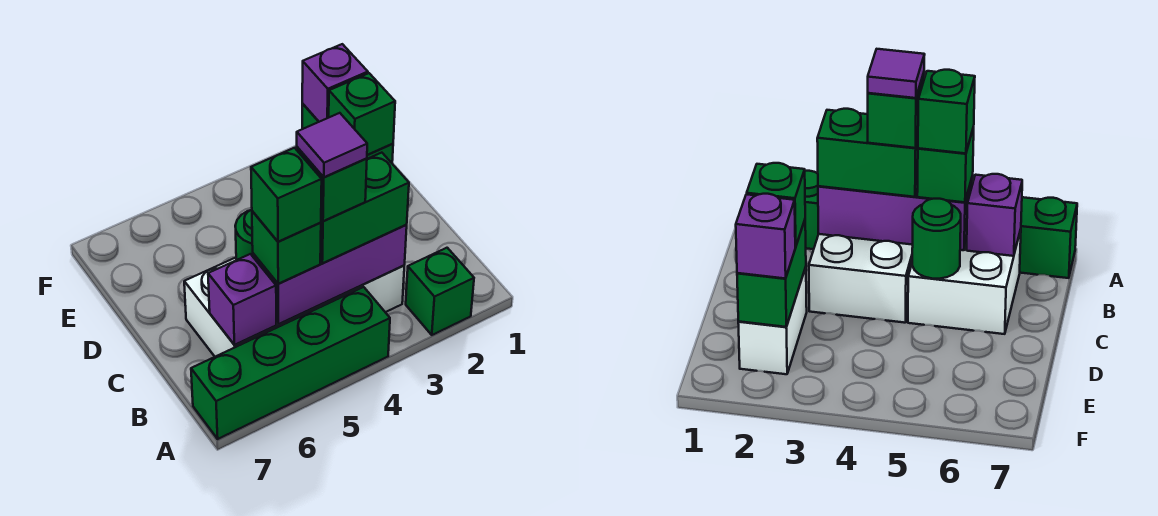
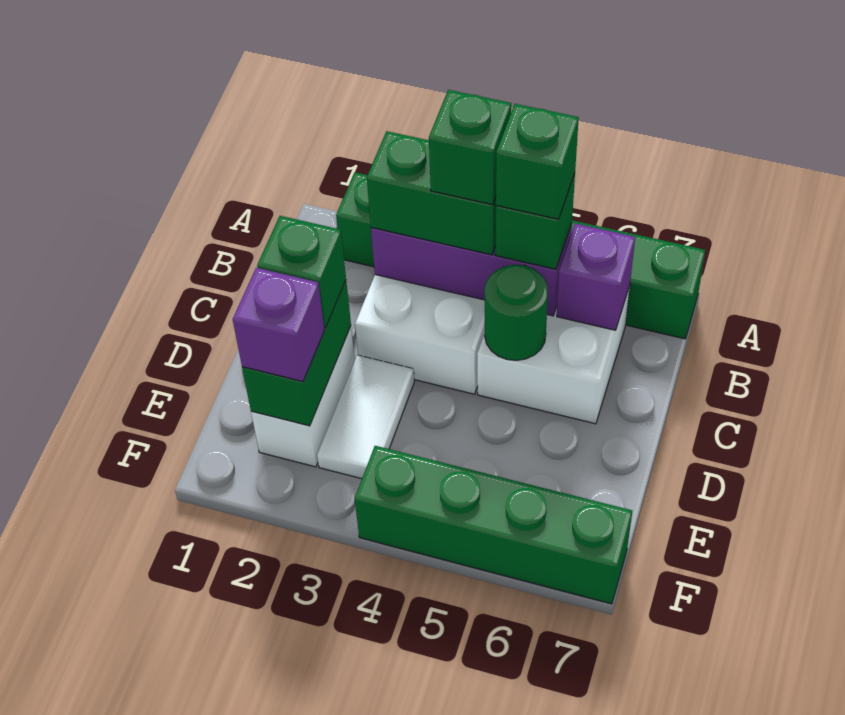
purple tile B4 level 5 -> none
none -> white tile D3:E3 level 1
none -> green brick F4:F7 level 1

